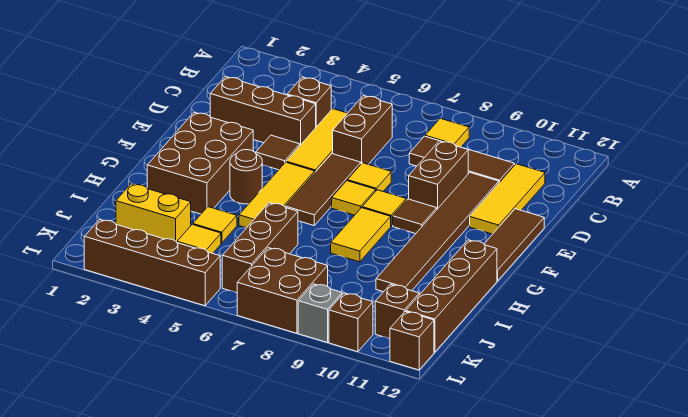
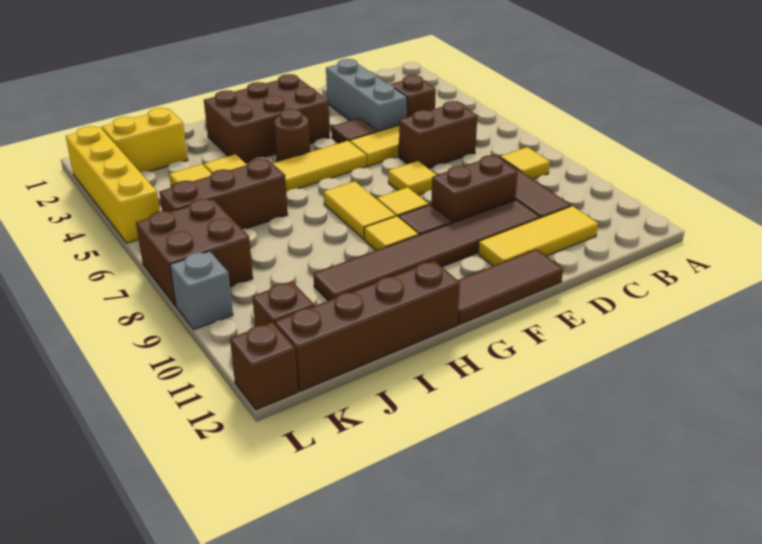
brown brick D2:D4 level 1 -> grey brick D2:D4 level 1
brown tile E6:G6 level 1 -> none
yellow tile F7 level 1 -> yellow tile G9 level 1
yellow tile G8:H8 level 1 -> yellow tile G7:G8 level 1
yellow brick J2:J3 level 1 -> yellow brick J2:K2 level 1
brown brick L2:L5 level 1 -> yellow brick L2:L5 level 1
brown brick L10 level 1 -> none

